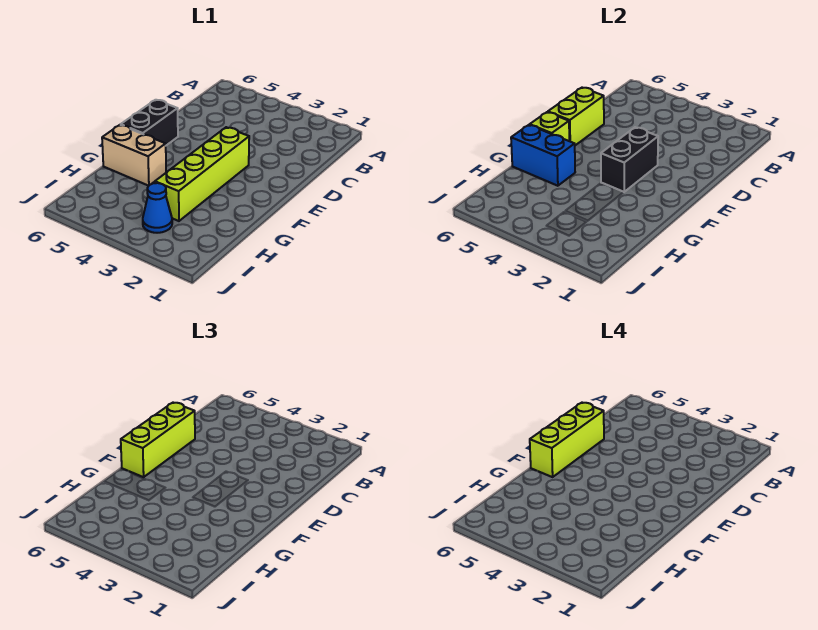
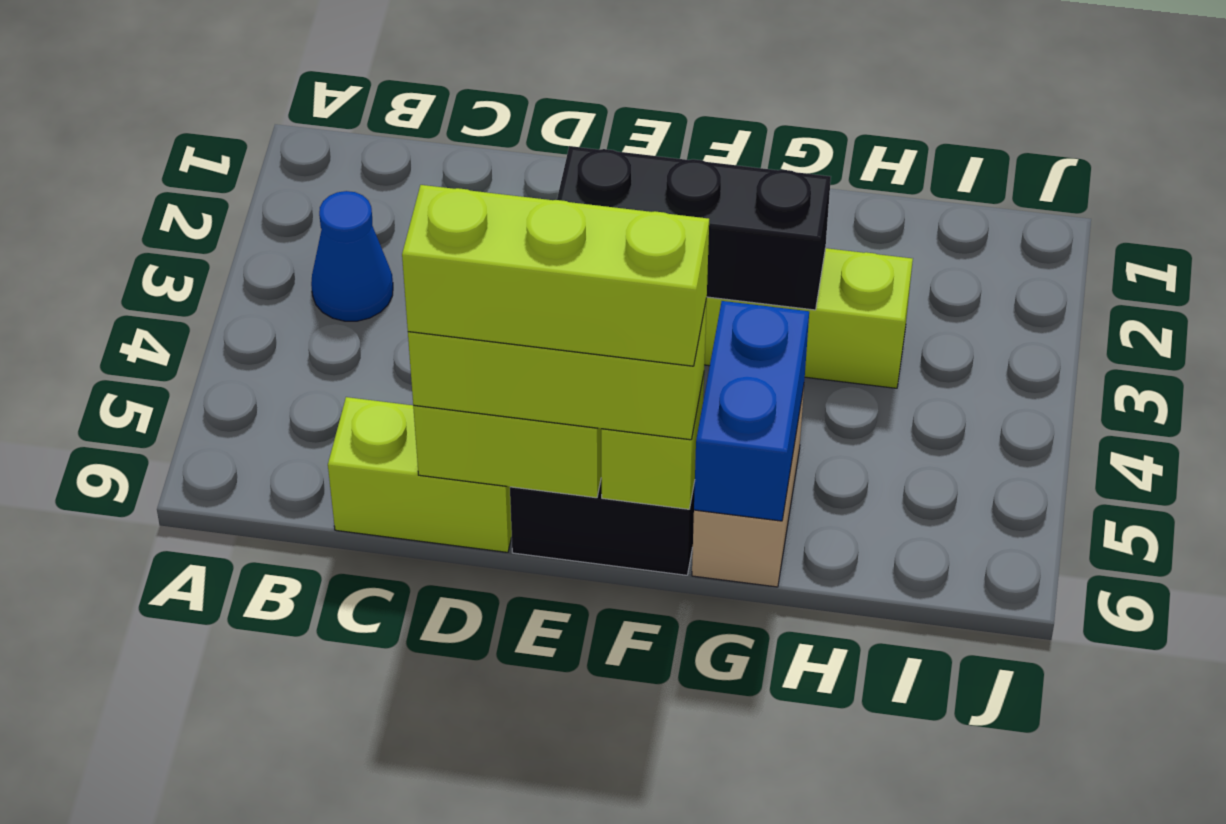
none -> lime brick C6:D6 level 1
black brick E3:F3 level 2 -> black brick E3:G3 level 2
blue cone I3 level 1 -> blue cone B3 level 1

